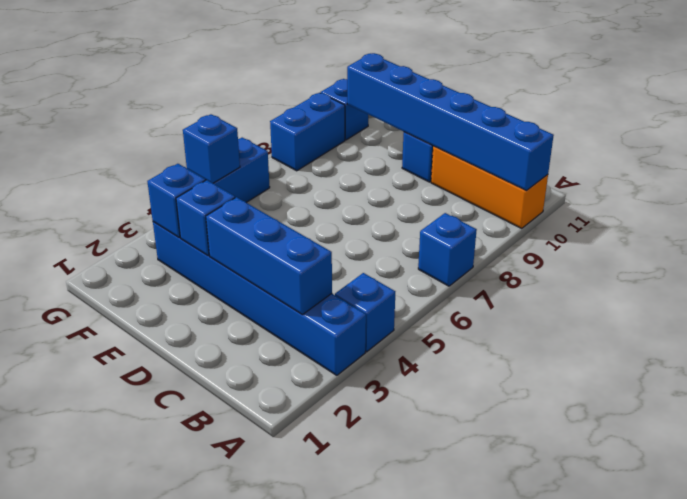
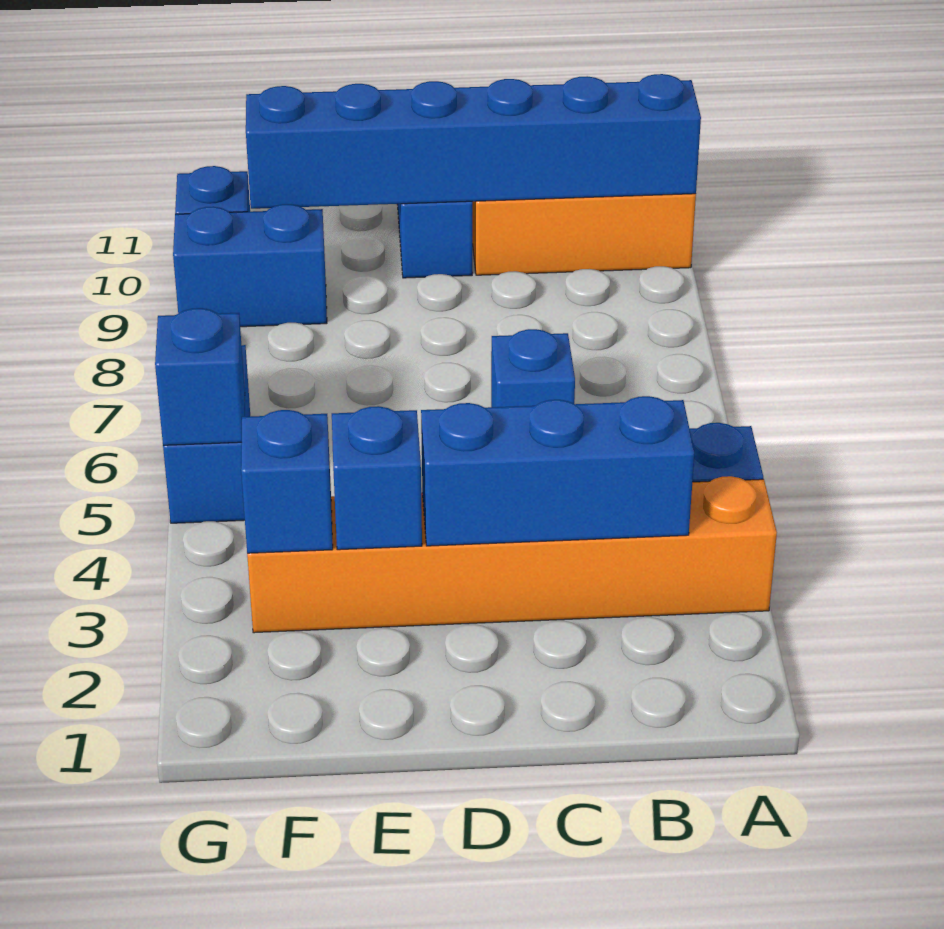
blue brick A3:F3 level 1 -> orange brick A3:F3 level 1
blue brick A7 level 1 -> blue brick C6 level 1
blue brick G8:G9 level 1 -> blue brick F9:G9 level 1

